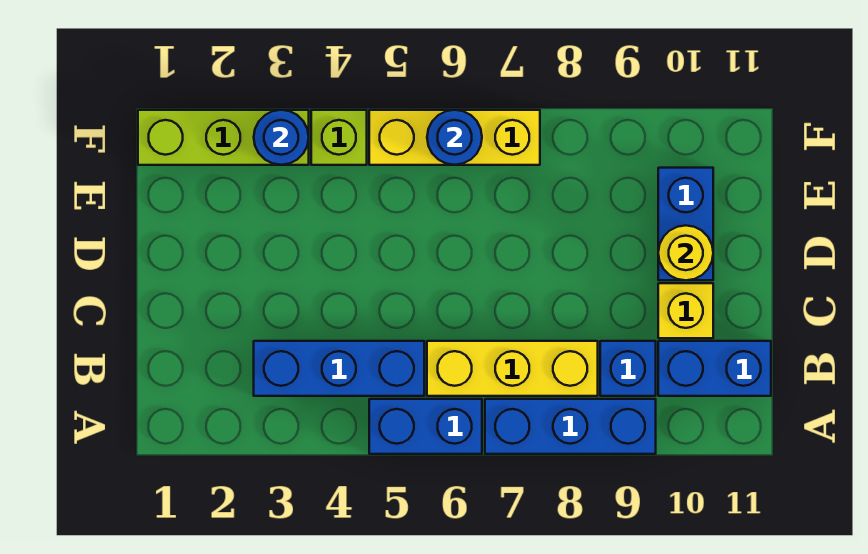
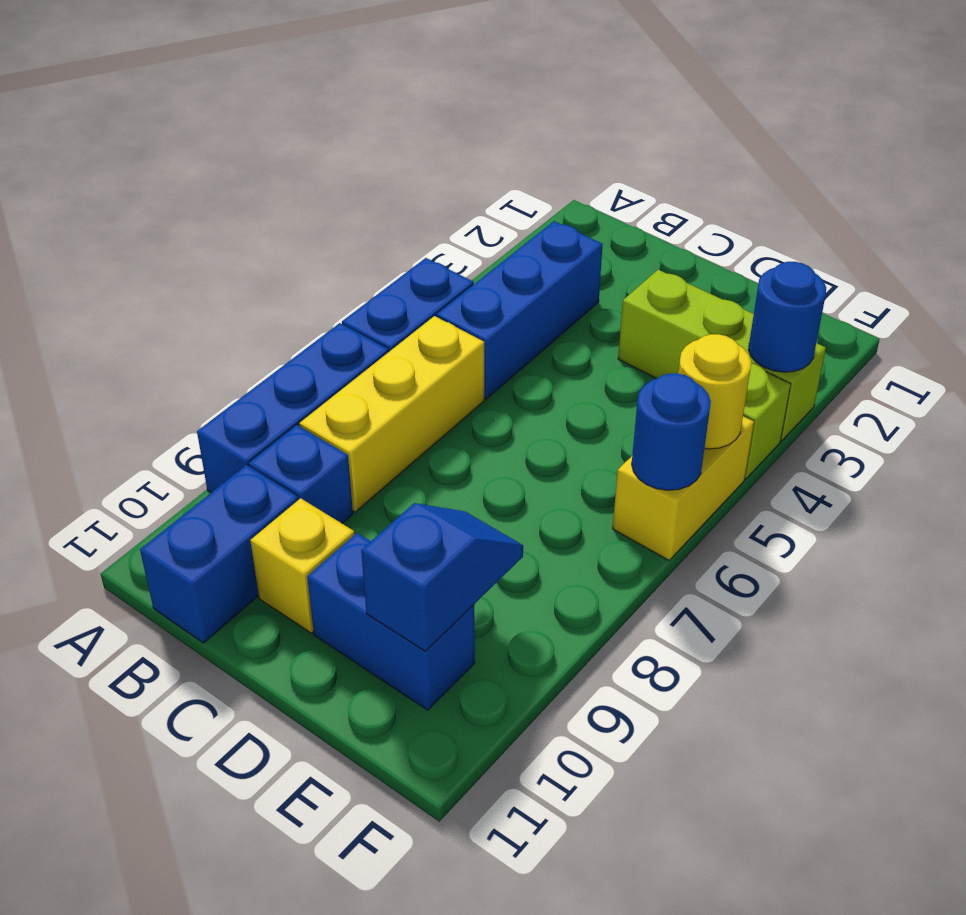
yellow round brick D10 level 2 -> yellow round brick F5 level 2
none -> blue slope E9:E10 level 2 top 10
lime brick F1:F3 level 1 -> lime brick D3:F3 level 1
yellow brick F5:F7 level 1 -> yellow brick F5:F6 level 1

